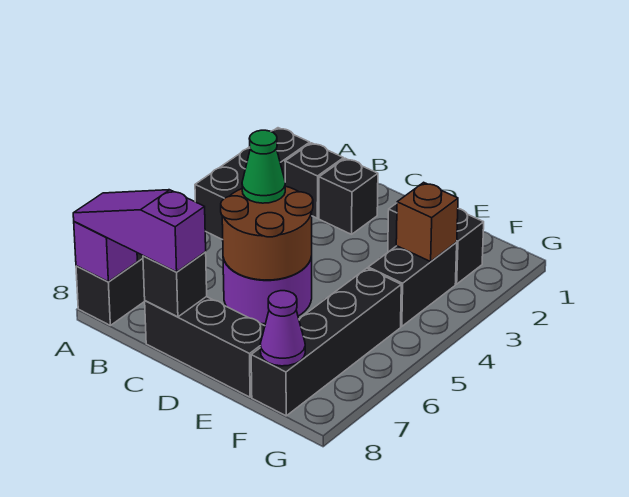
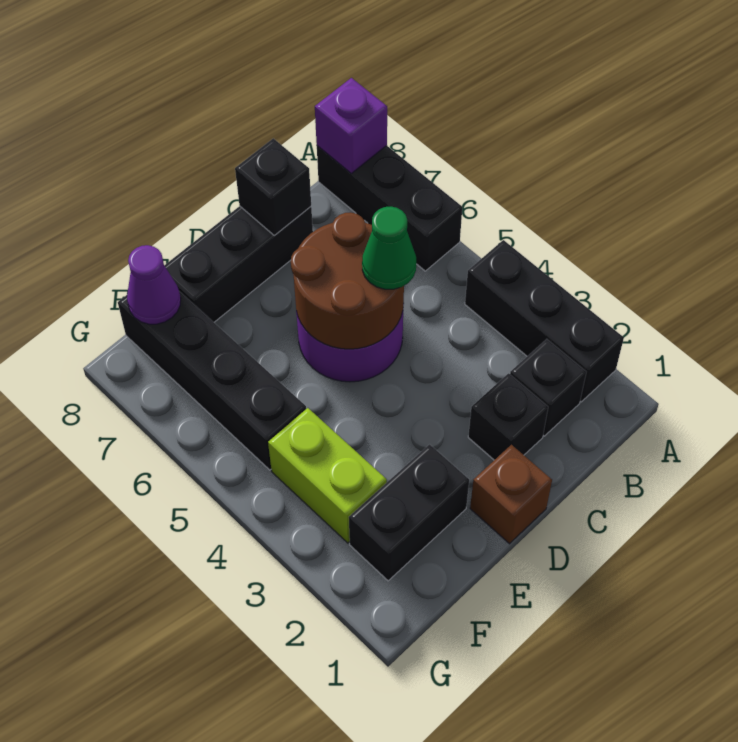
purple slope A8:C8 level 3 top C -> none
black brick F3:F4 level 1 -> lime brick F3:F4 level 1
brown brick F3 level 2 -> brown brick D1 level 1

